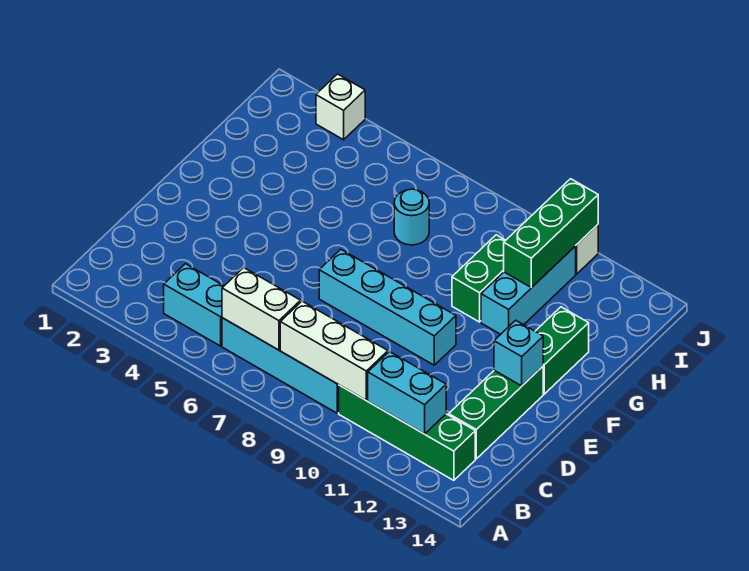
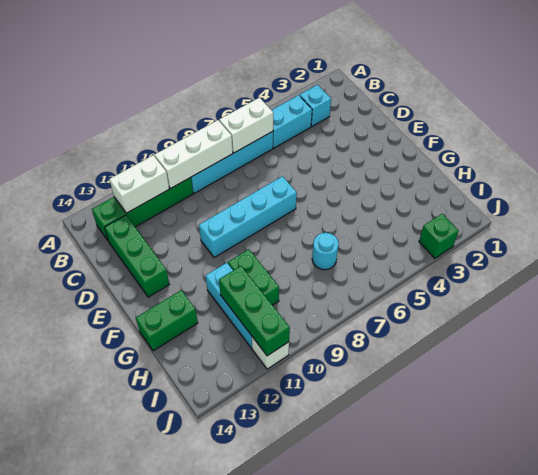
cyan brick B11:B12 level 2 -> white brick B11:B12 level 2
cyan brick E13 level 2 -> cyan brick B3 level 1
green brick F13:G13 level 1 -> green brick G13:G14 level 1
white brick J3 level 1 -> green brick J3 level 1

